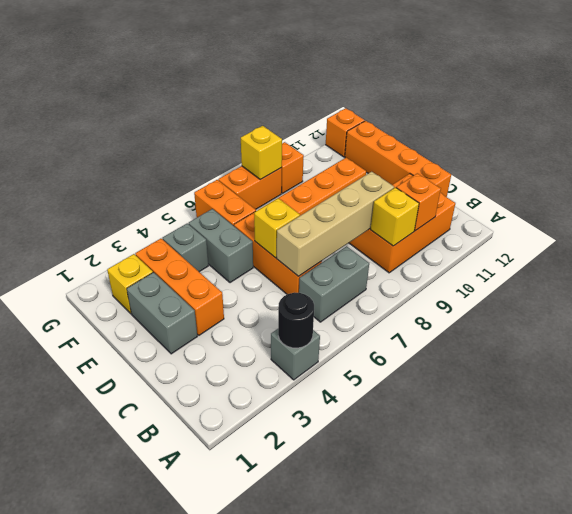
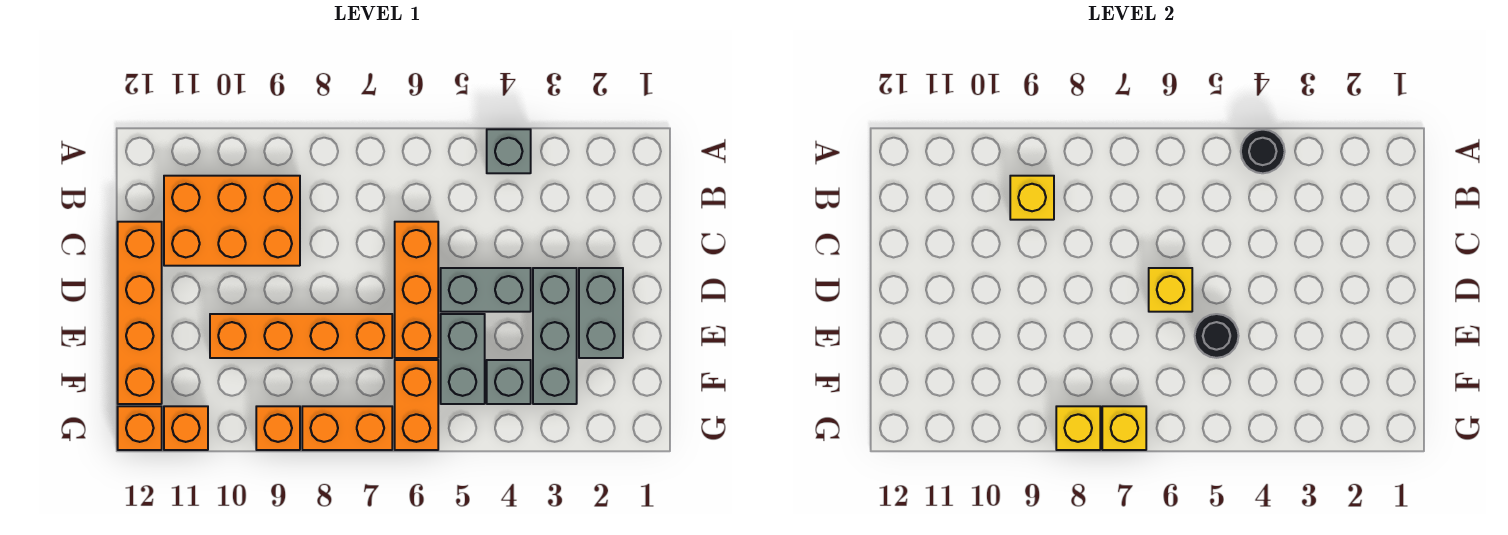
grey brick B6:B7 level 1 -> grey brick D4:D5 level 1
orange brick B10 level 2 -> orange brick G11 level 1
tan brick C6:C9 level 2 -> none
orange brick D3:F3 level 1 -> grey brick D3:F3 level 1
none -> black round brick E5 level 2
yellow brick F2 level 1 -> yellow brick G7 level 2

